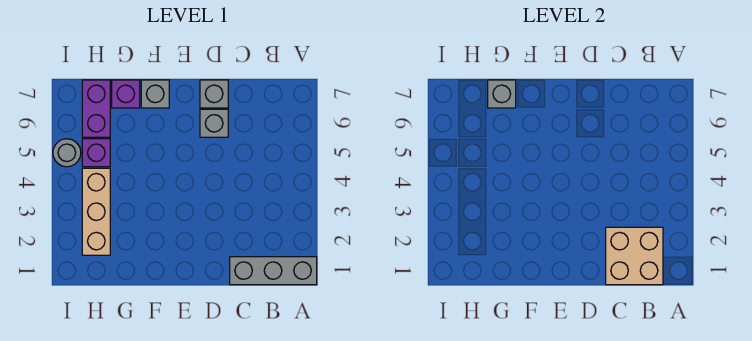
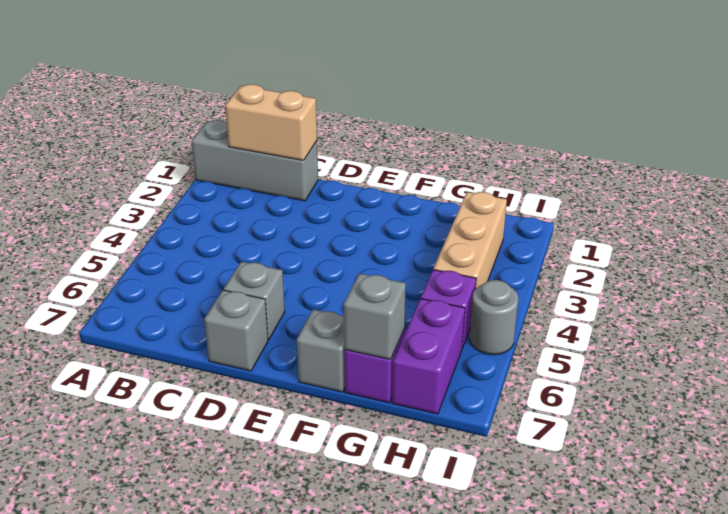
tan brick B1:C2 level 2 -> tan brick B1:C1 level 2

